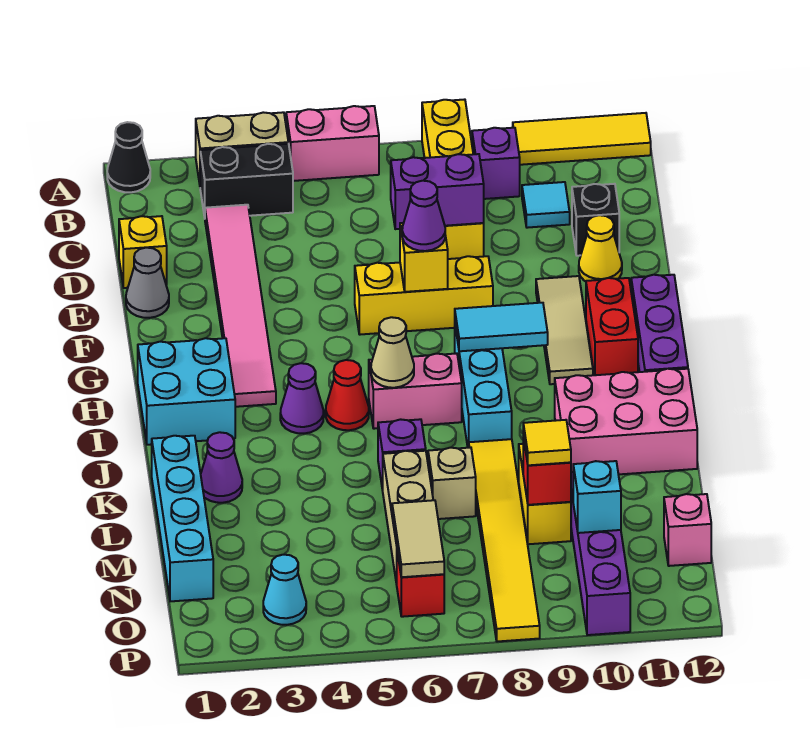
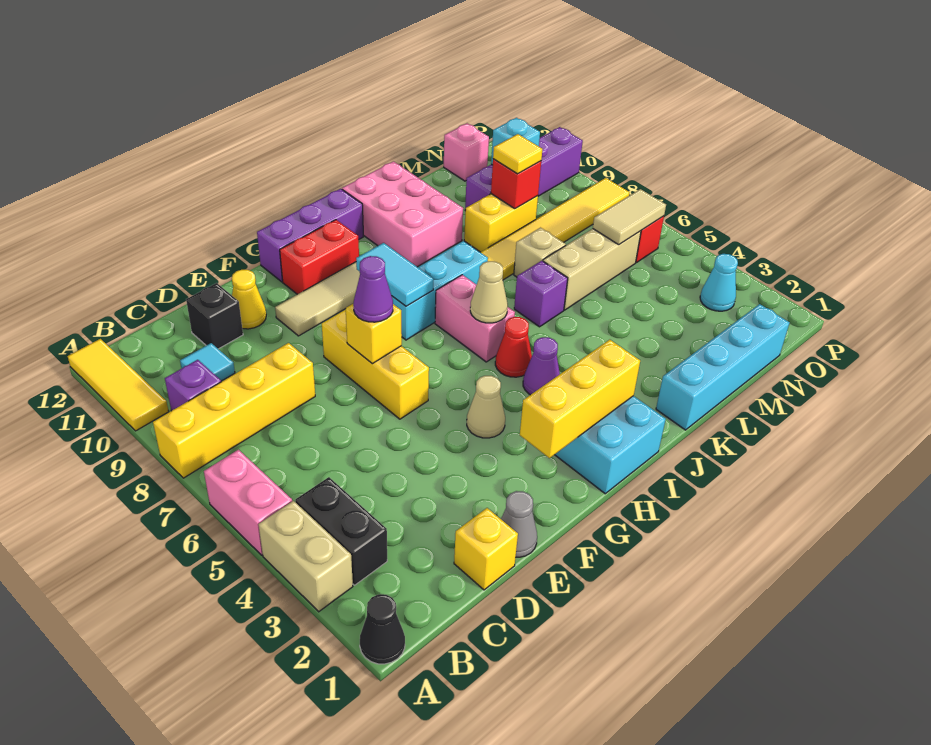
pink tile C3:H3 level 1 -> none
purple brick D7:D8 level 2 -> none
none -> yellow brick G2:I2 level 2
none -> tan cone G4 level 1
purple cone K2 level 1 -> none

